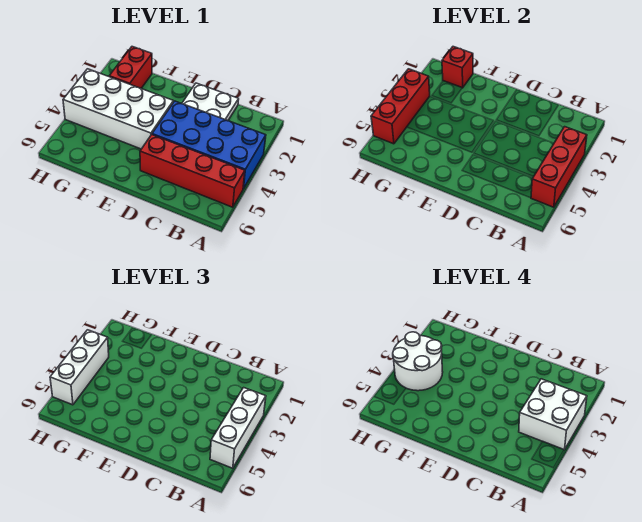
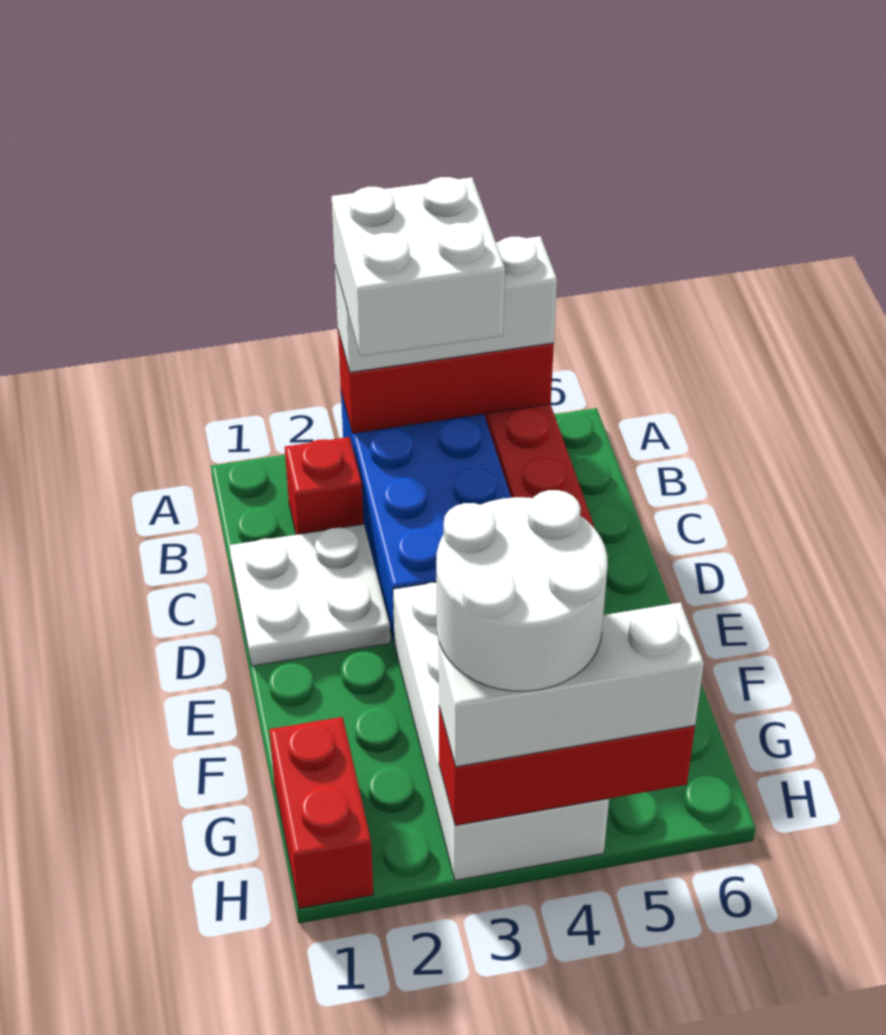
red brick G1:G2 level 1 -> red brick G1:H1 level 1
red brick G1 level 2 -> red brick B2 level 1

